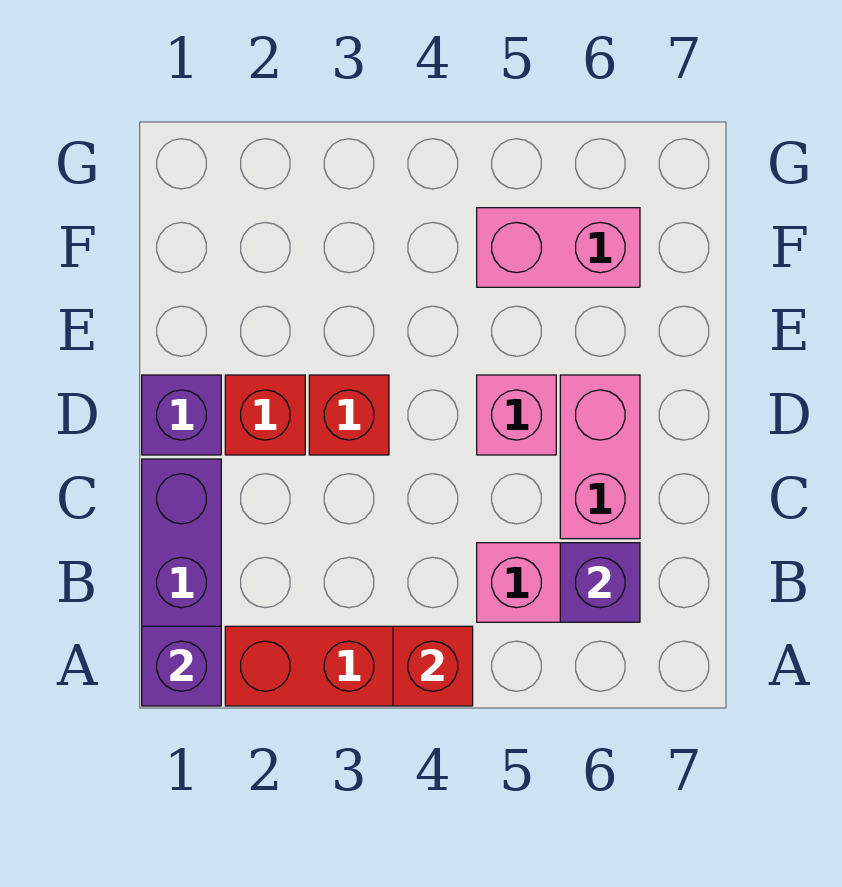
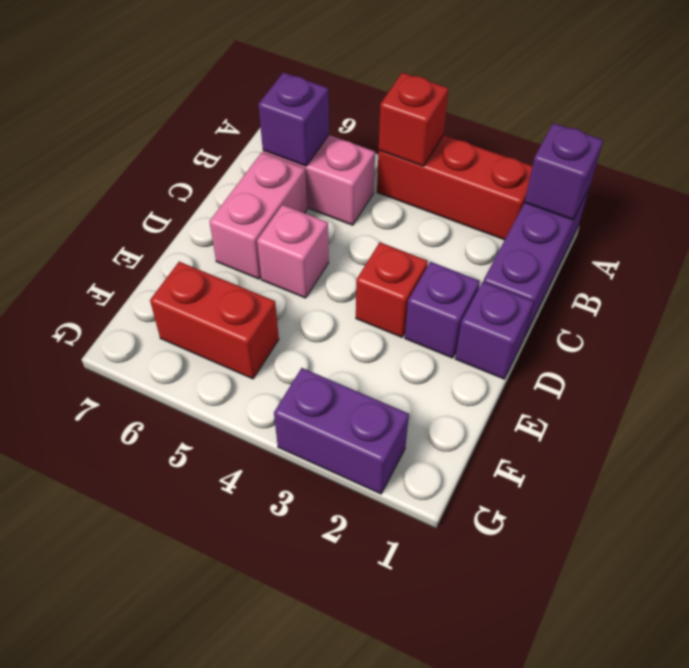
red brick D2 level 1 -> purple brick D2 level 1
pink brick F5:F6 level 1 -> red brick F5:F6 level 1
none -> purple brick G2:G3 level 1

